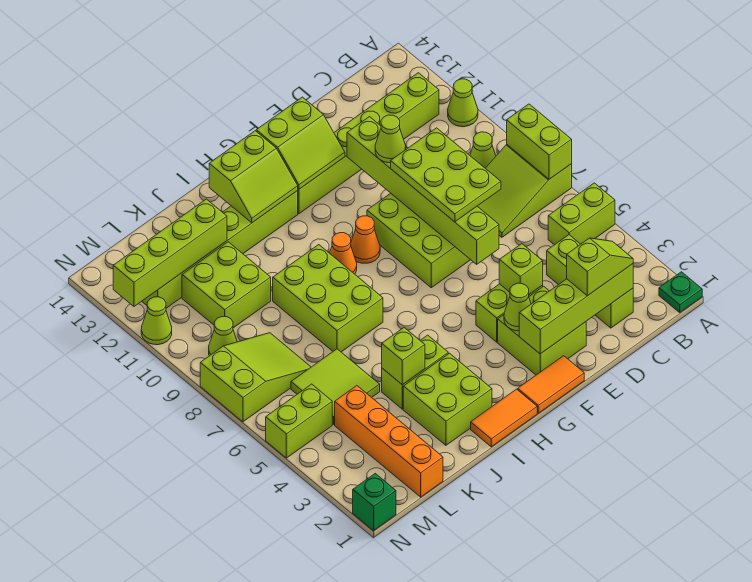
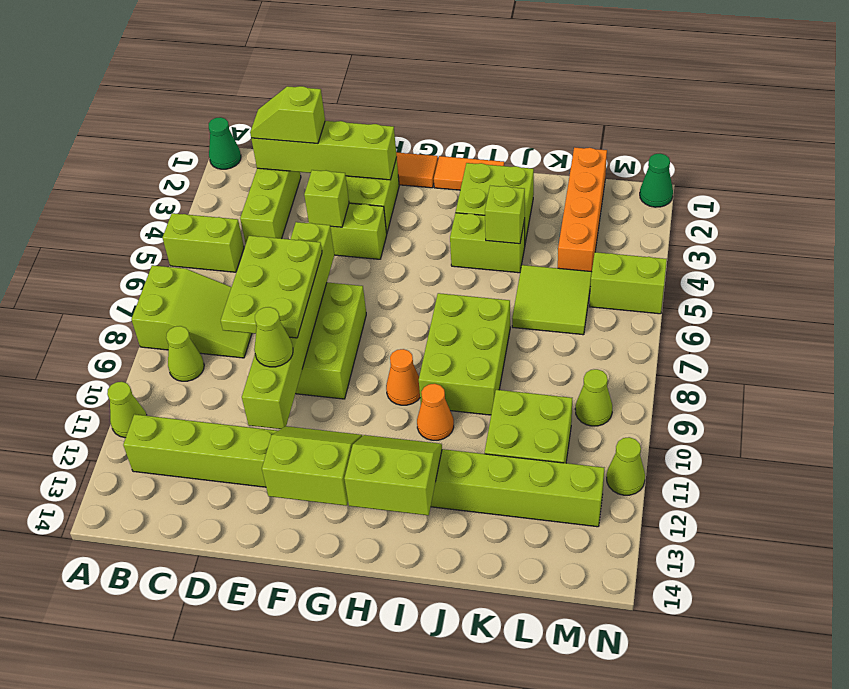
green plate A1 level 1 -> green cone A1 level 1
lime brick A7:A8 level 2 -> none
lime cone F3 level 2 -> none
orange cone G9 level 1 -> orange cone I10 level 1
lime brick K12:N12 level 2 -> none
lime slope L7:N8 level 1 top N -> none
green brick N1 level 1 -> green cone N1 level 1

